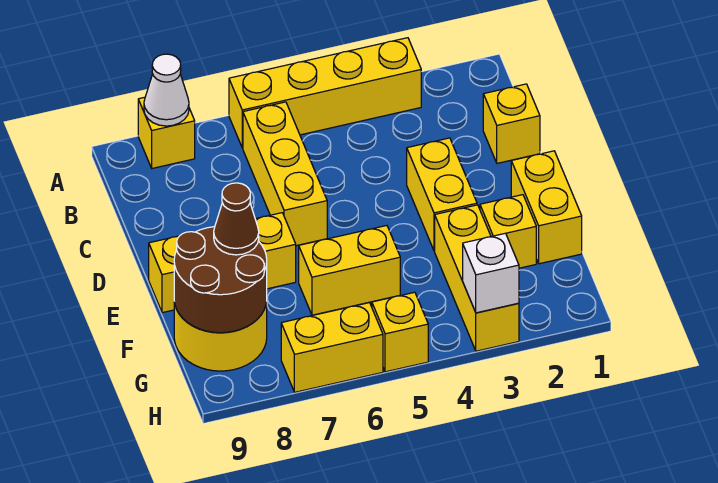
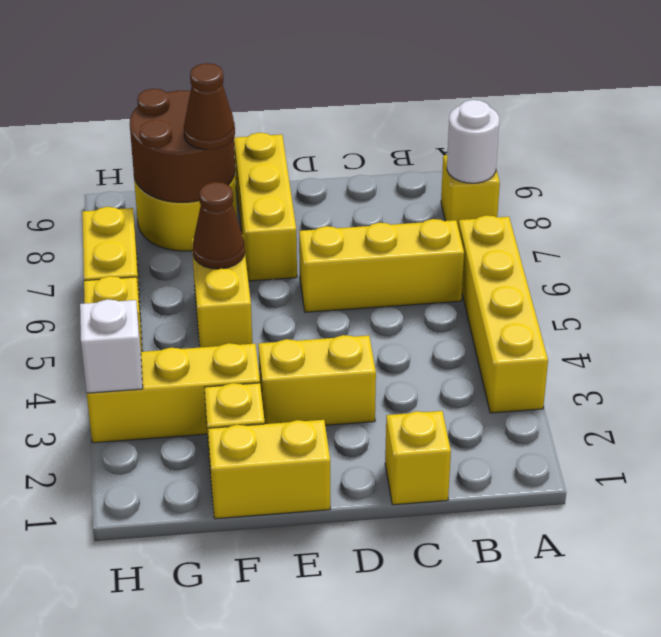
white cone A8 level 2 -> white round brick A8 level 2
none -> brown cone F6 level 2

